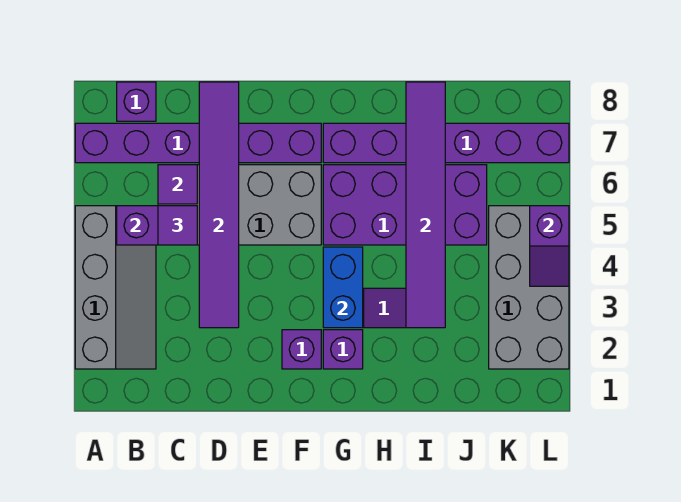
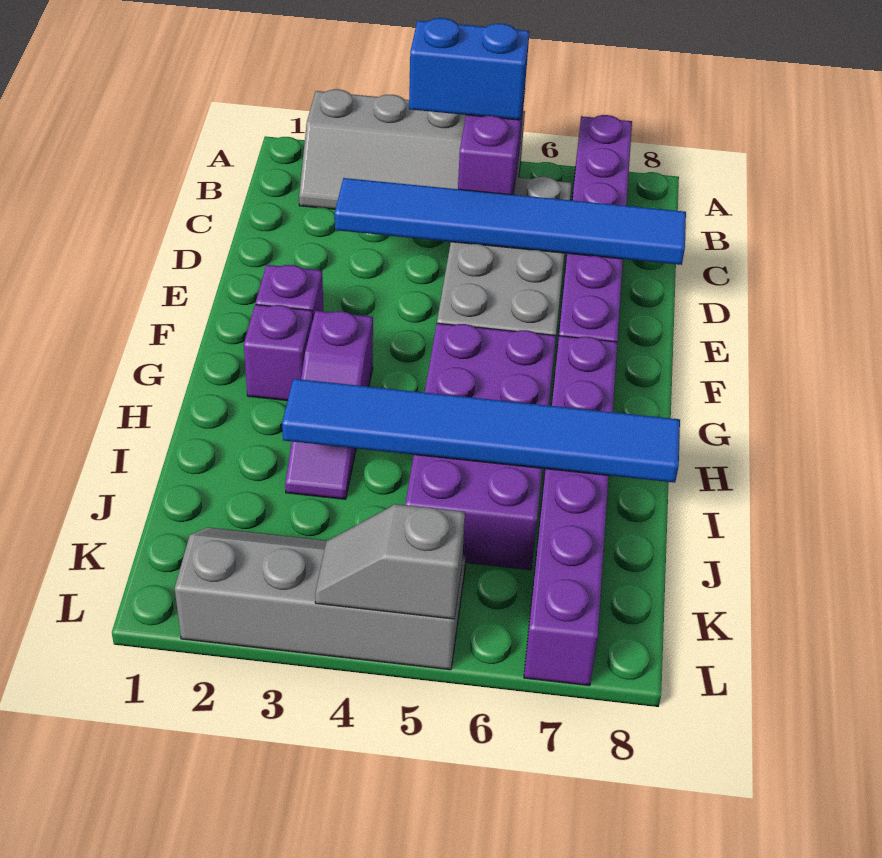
purple brick B8 level 1 -> none
purple tile C5 level 3 -> none
purple tile C6 level 2 -> none
purple tile D3:D8 level 2 -> blue tile D3:D8 level 2
blue brick G3:G4 level 2 -> blue brick B4:B5 level 3
purple tile I3:I8 level 2 -> blue tile I3:I8 level 2
grey brick K2:L5 level 1 -> grey slope K2:L5 level 1 top L
purple slope L4:L5 level 2 top 5 -> grey slope L4:L5 level 2 top 5

